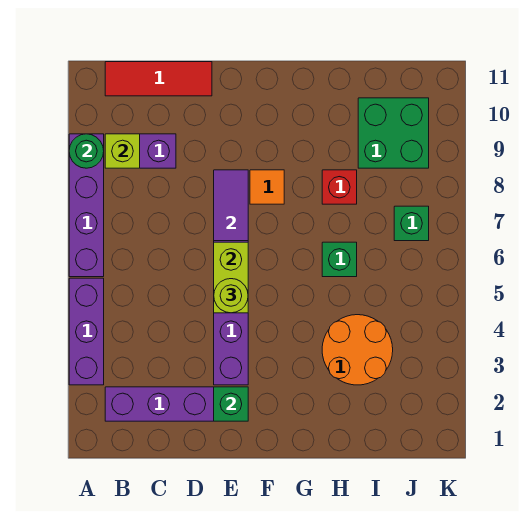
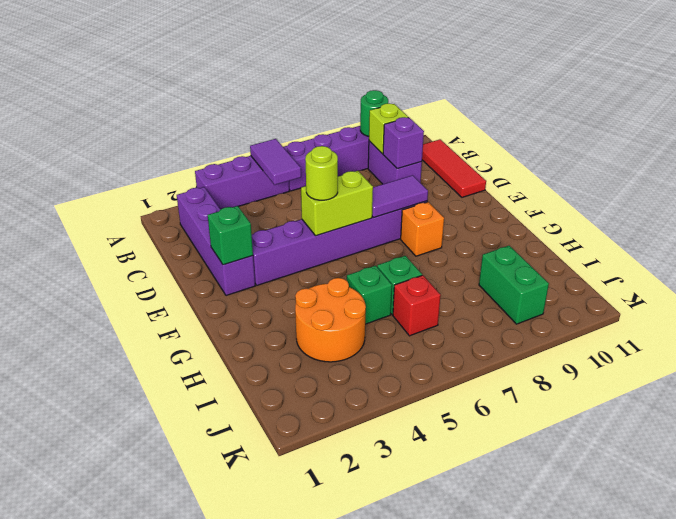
none -> purple tile A5:B5 level 2
none -> purple brick C9 level 2
orange tile F8 level 1 -> orange brick F8 level 1
red brick H8 level 1 -> red brick I6 level 1
green brick I9:J10 level 1 -> green brick I9:J9 level 1
green brick J7 level 1 -> green brick H5 level 1

